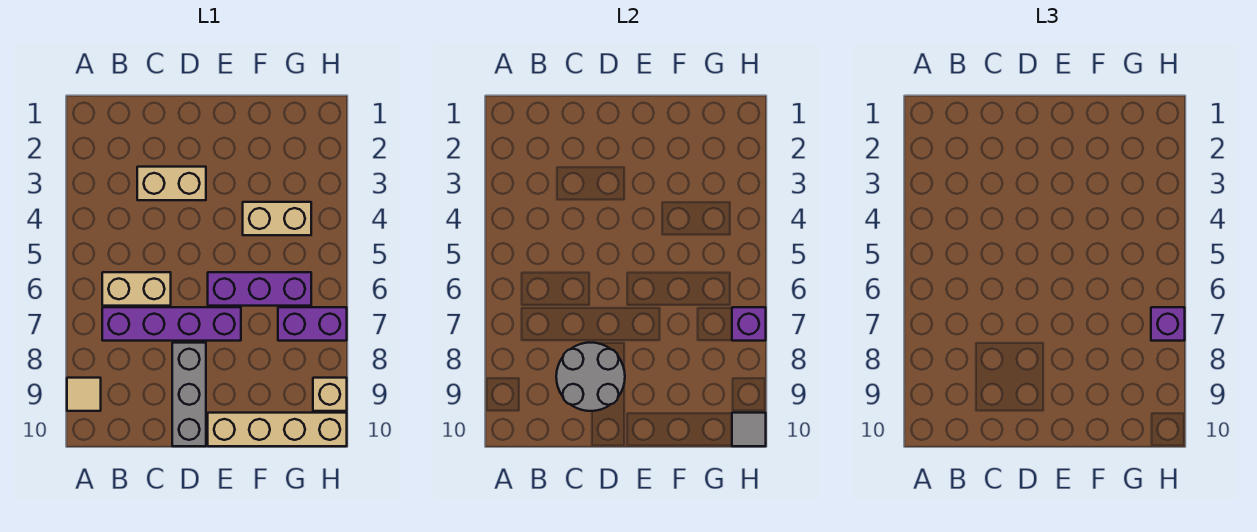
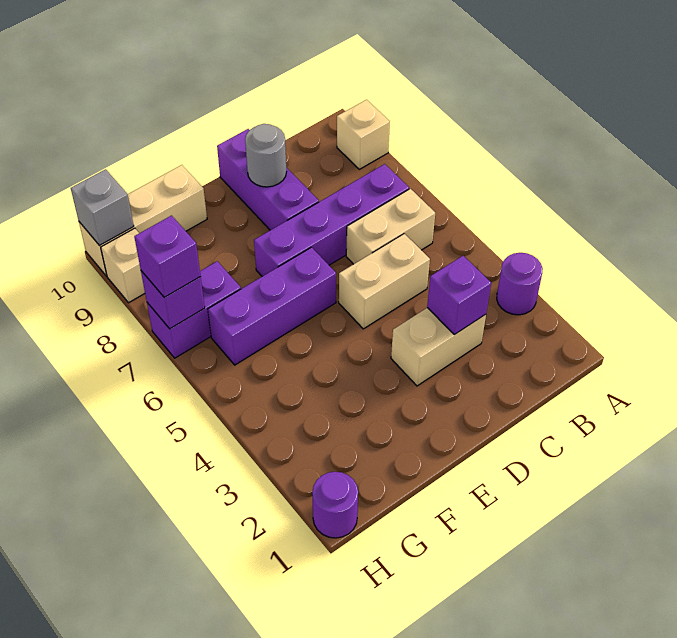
none -> purple round brick A3 level 1
tan tile A9 level 1 -> tan brick A9 level 1
none -> purple brick C3 level 2
grey round brick C8:D9 level 2 -> grey round brick D9 level 2
grey brick D8:D10 level 1 -> purple brick D8:D10 level 1
tan brick E10:H10 level 1 -> tan brick F10:H10 level 1
tan brick F4:G4 level 1 -> tan brick C5:D5 level 1
none -> purple round brick H1 level 1
grey tile H10 level 2 -> grey brick H10 level 2

